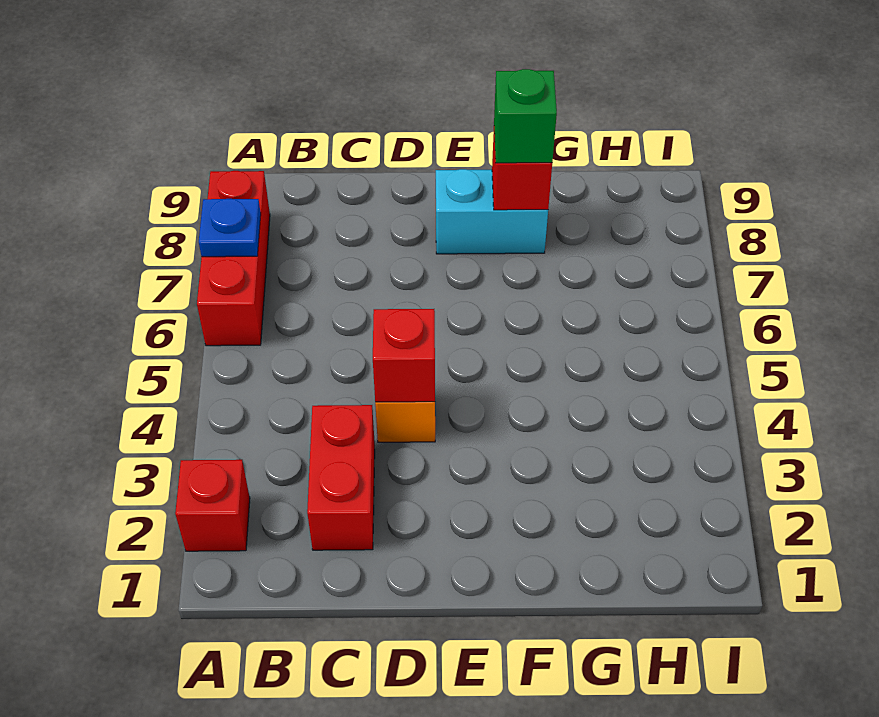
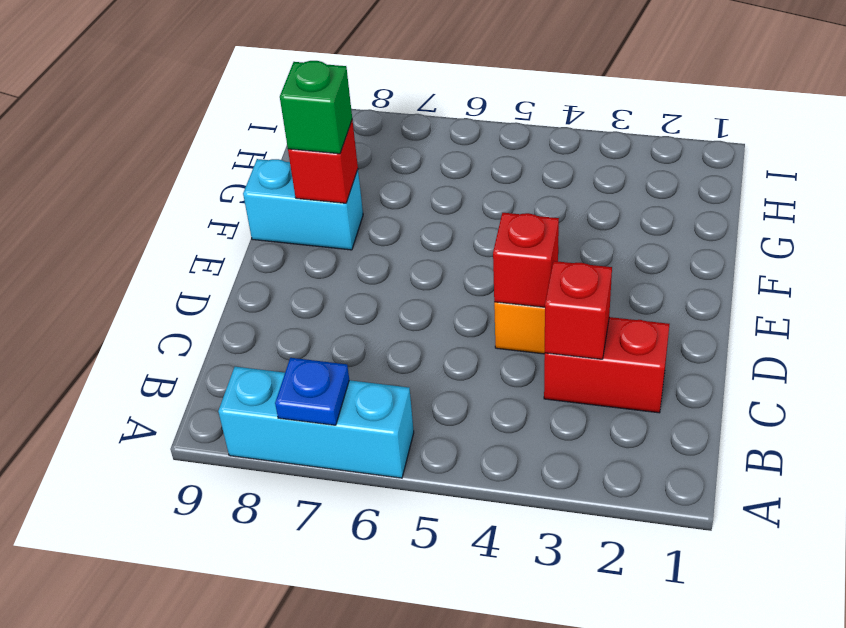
red brick A2 level 1 -> red brick C3 level 2
red brick A6:A8 level 1 -> cyan brick A6:A8 level 1
cyan brick E8:F8 level 1 -> cyan brick F8:F9 level 1

